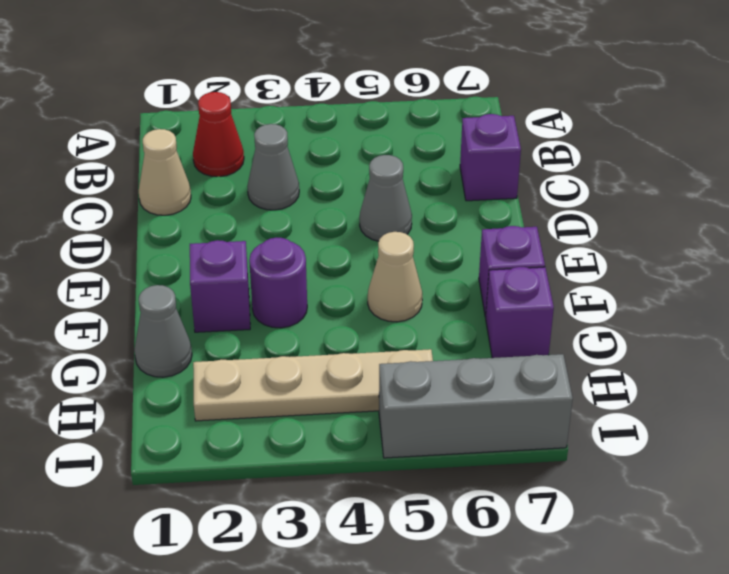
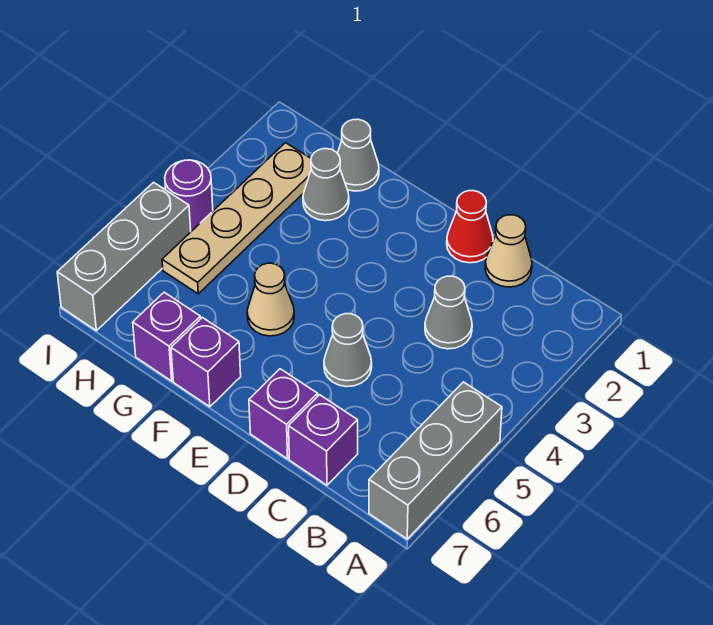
none -> grey brick A5:A7 level 1
red cone B2 level 1 -> red cone D1 level 1
purple brick F2 level 1 -> purple brick D7 level 1
purple round brick F3 level 1 -> purple round brick I4 level 1
none -> grey cone G2 level 1

